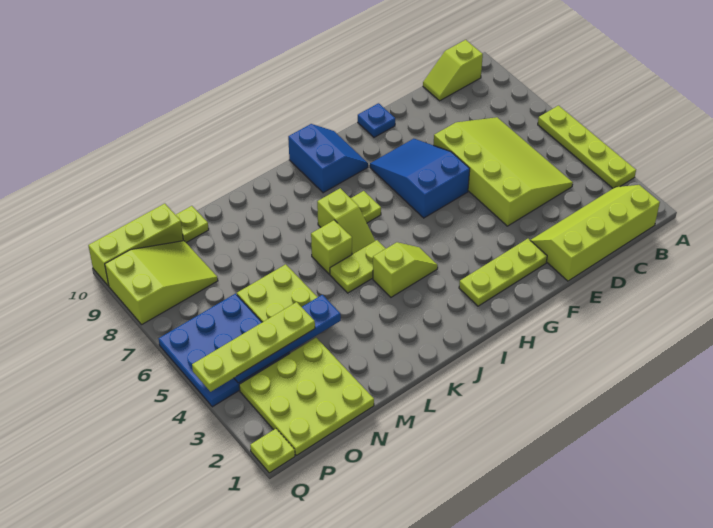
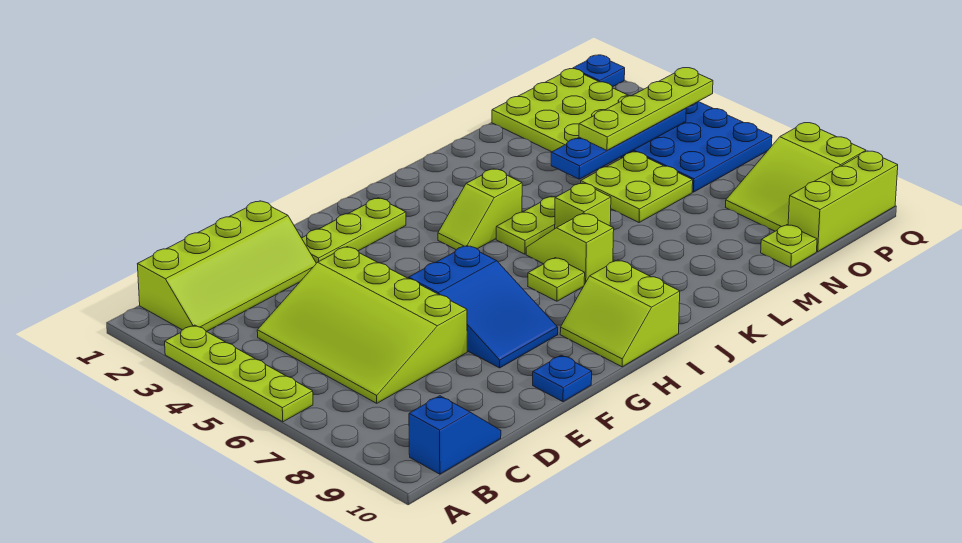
lime slope B10:C10 level 1 top B -> blue slope B10:C10 level 1 top B
blue slope H9:I10 level 1 top I -> lime slope H9:I10 level 1 top I
lime plate Q1 level 1 -> blue plate Q1 level 1

